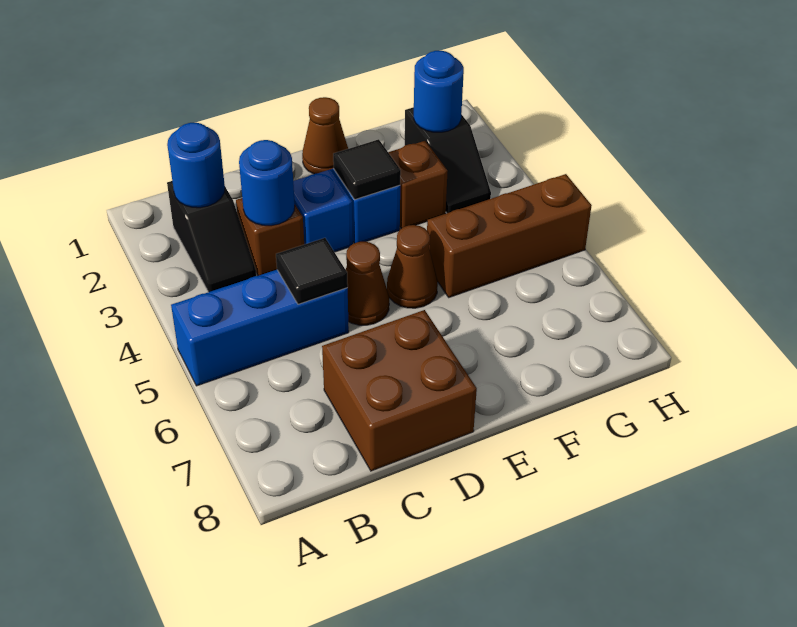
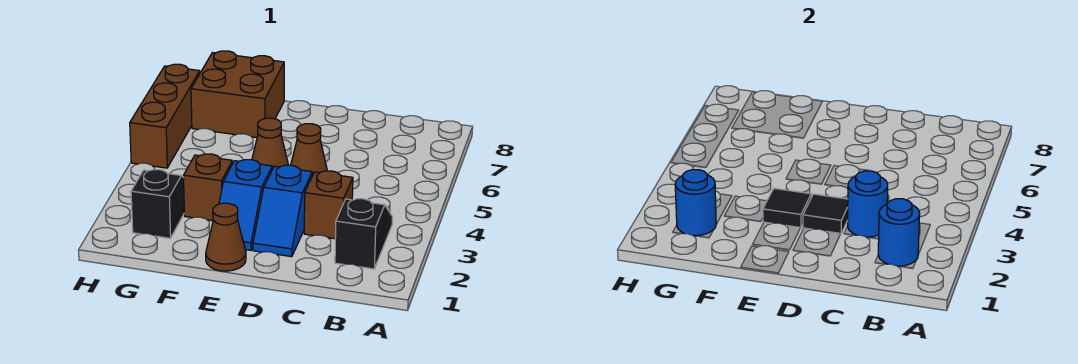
blue brick A5:C5 level 1 -> none
black tile C5 level 2 -> black tile D3 level 2
brown brick C7:D8 level 1 -> brown brick F7:G8 level 1
brown brick F5:H5 level 1 -> brown brick H5:H7 level 1

